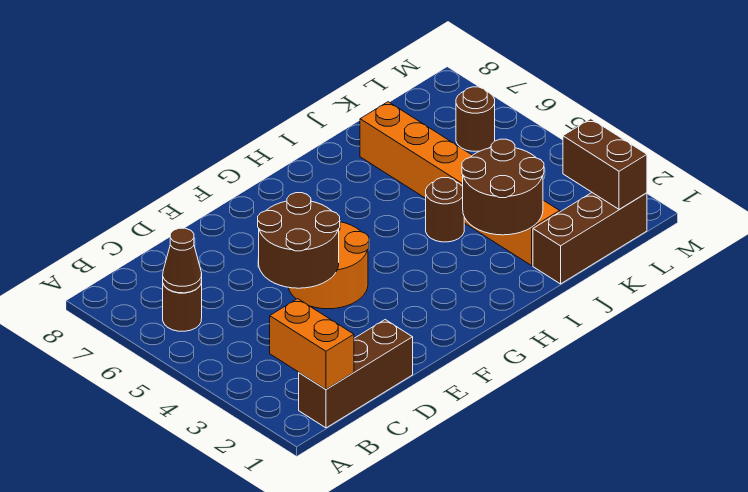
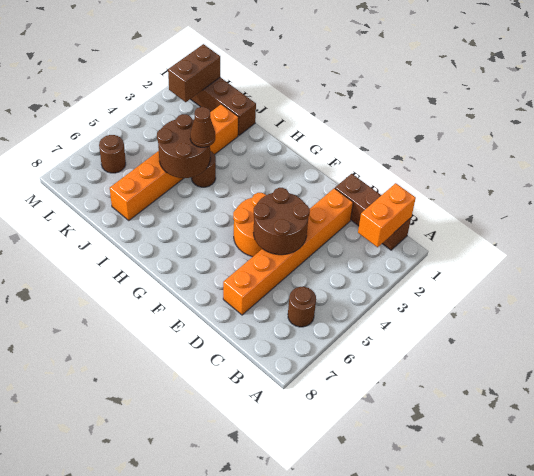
brown cone B6 level 2 -> brown cone I4 level 3
none -> orange brick D2:D7 level 1
brown round brick I2:J3 level 2 -> brown round brick I4:J5 level 2

